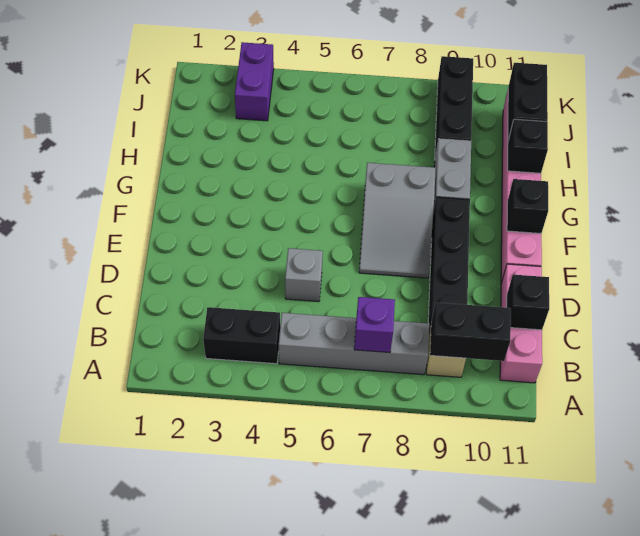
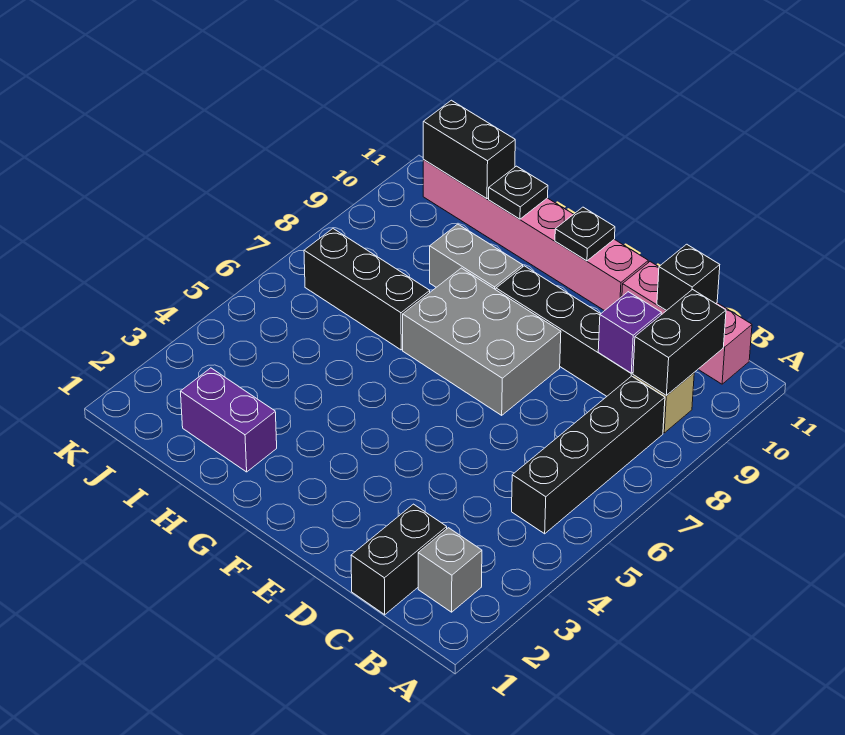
black brick B3:B4 level 1 -> black brick C1:C2 level 1
grey brick B5:B8 level 1 -> black brick B5:B8 level 1
purple brick B7 level 2 -> purple brick C9 level 2
grey brick D5 level 1 -> grey brick B2 level 1
grey slope E7:G8 level 1 top G -> grey brick E7:G8 level 1
black brick F11 level 2 -> black plate F11 level 2
black brick H11 level 2 -> black plate H11 level 2
black brick I9:K9 level 1 -> black brick H7:J7 level 1
purple brick J3:K3 level 1 -> purple brick H2:I2 level 1

